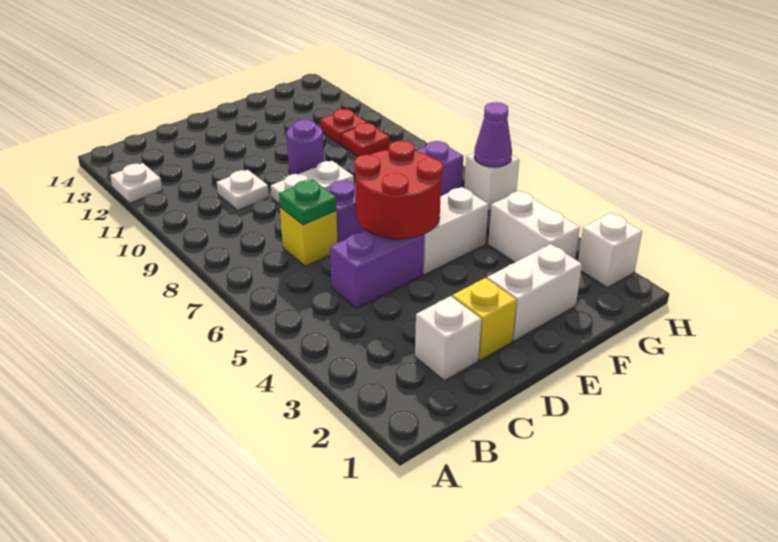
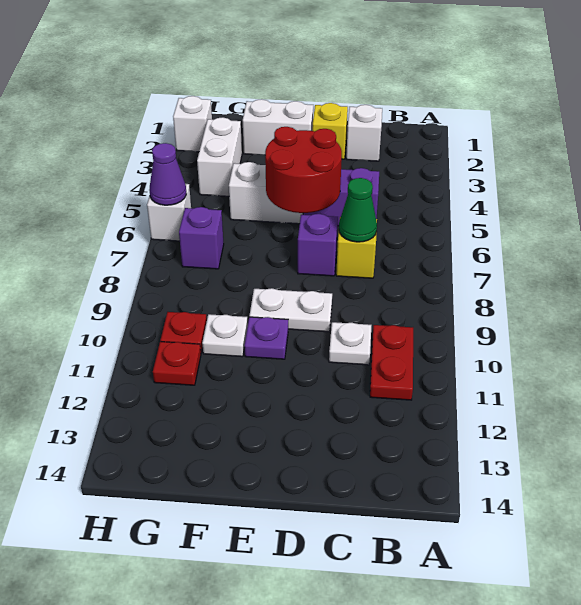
white plate A12 level 1 -> white plate F10 level 1
none -> red plate B10:B11 level 1
green plate C7 level 2 -> green cone C7 level 2
purple round brick E10 level 1 -> purple plate E10 level 1

